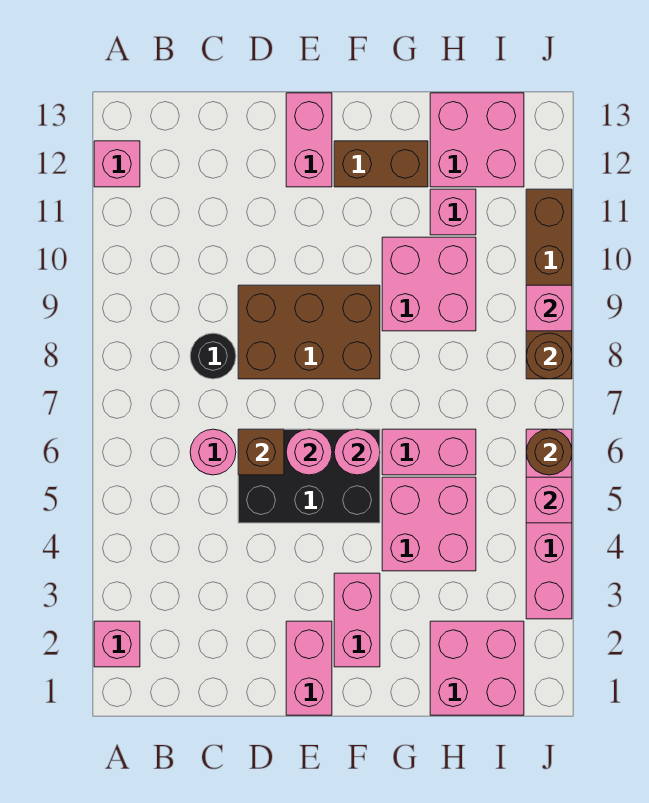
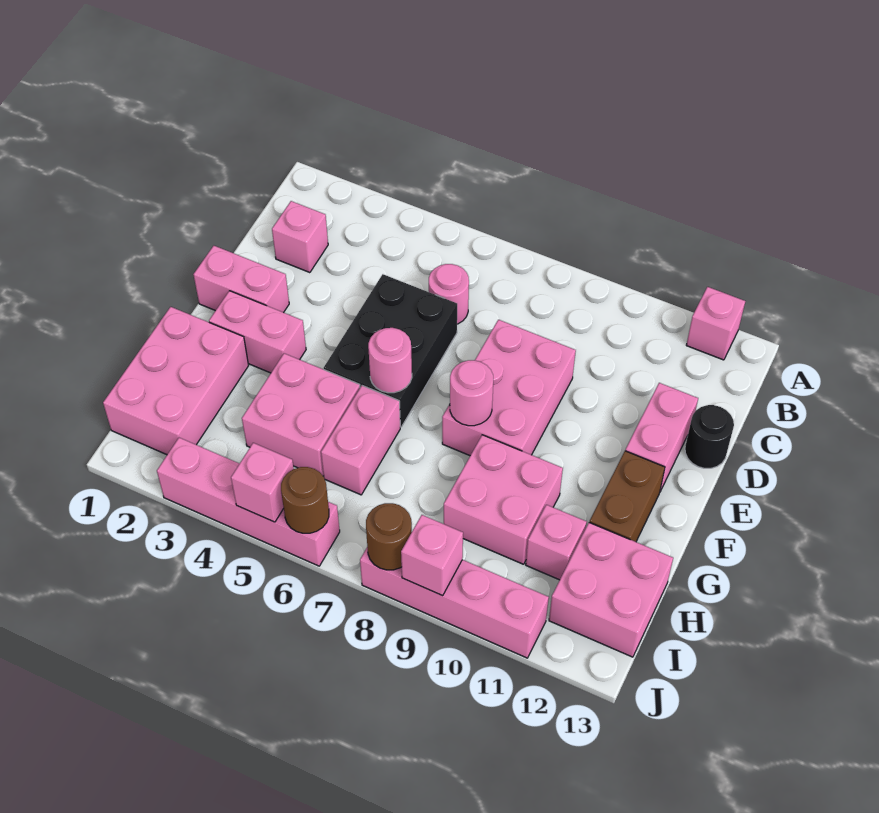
pink brick A2 level 1 -> pink brick C2 level 1
black round brick C8 level 1 -> black round brick D13 level 1
brown brick D6 level 2 -> none
brown brick D8:F9 level 1 -> pink brick D8:F9 level 1
pink round brick E6 level 2 -> pink round brick F8 level 2
pink brick E12:E13 level 1 -> pink brick D12:E12 level 1
pink brick H1:I2 level 1 -> pink brick G1:I2 level 1
brown brick J8:J11 level 1 -> pink brick J8:J11 level 1

